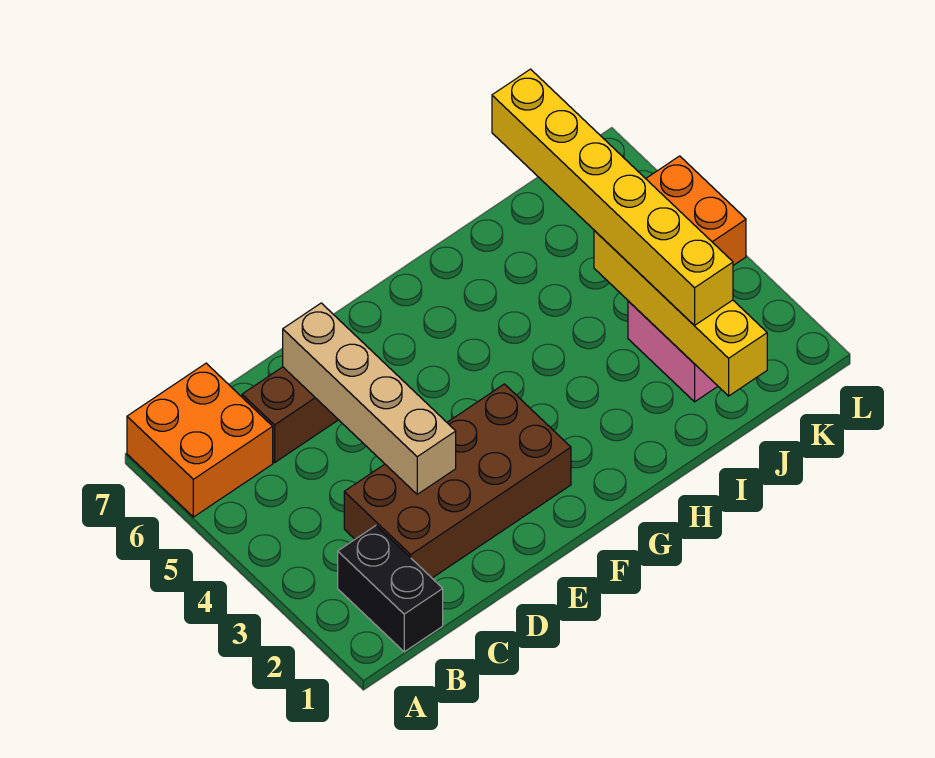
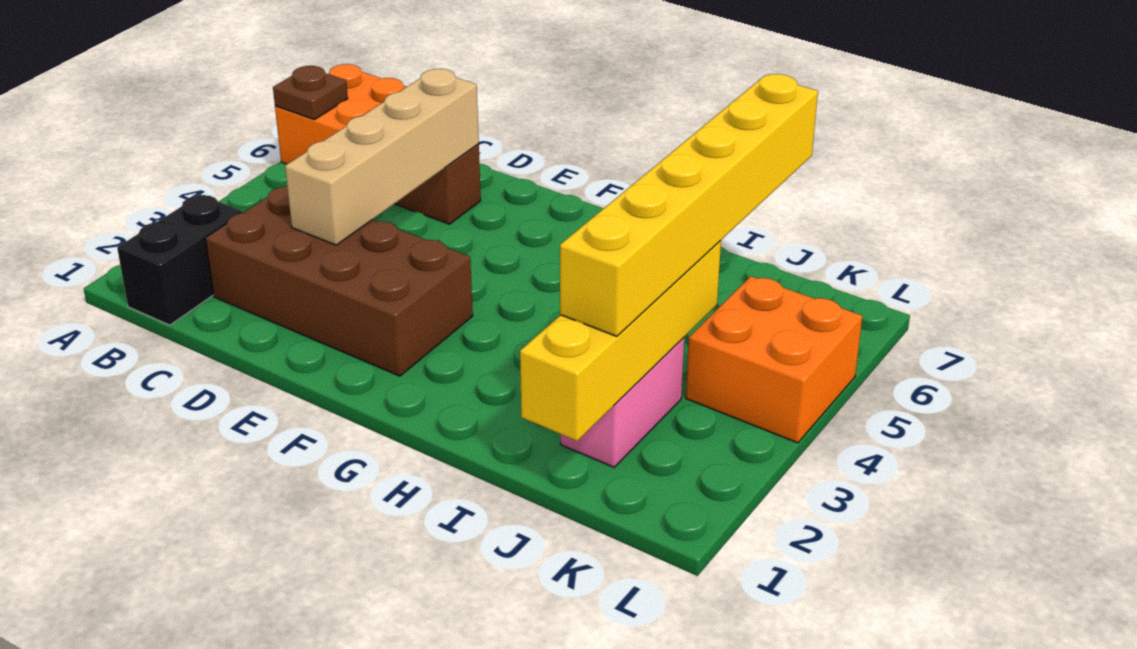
none -> brown plate A6 level 2

